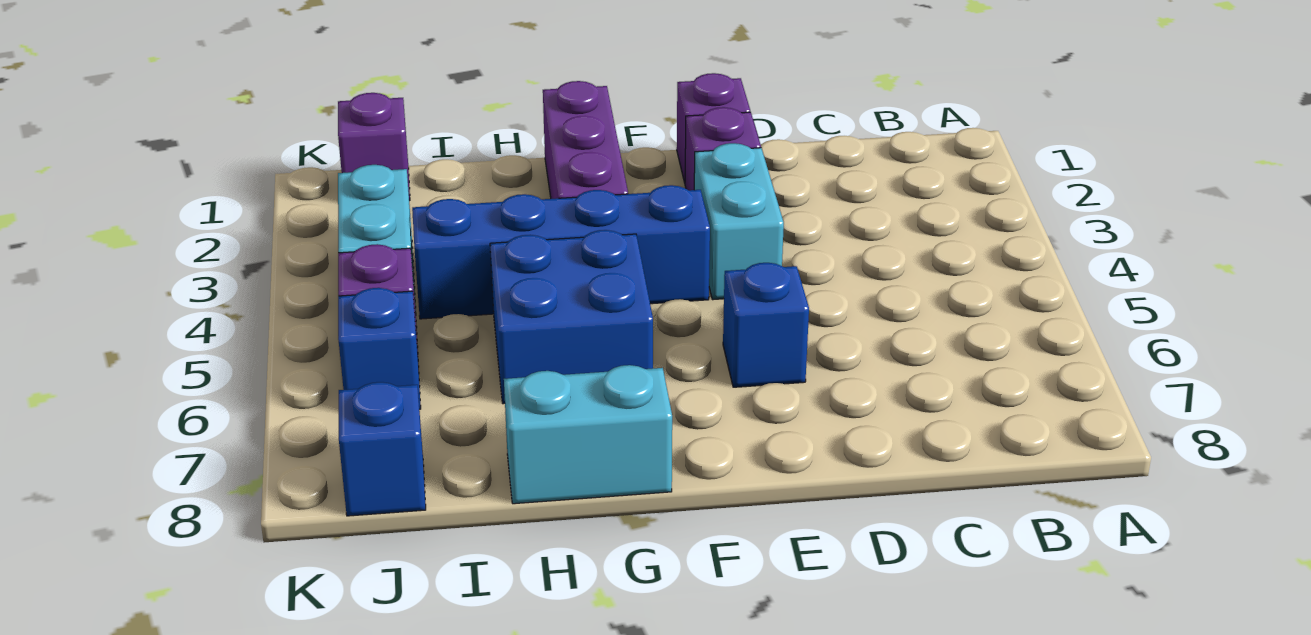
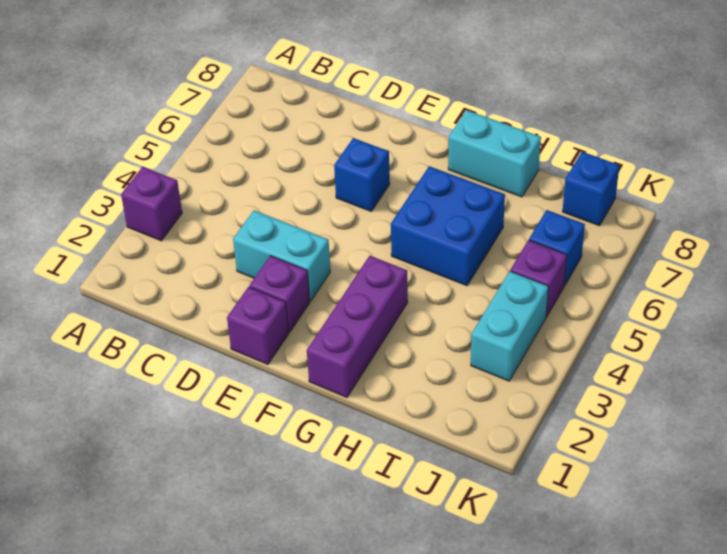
cyan brick E3:E4 level 1 -> cyan brick D3:E3 level 1
blue brick F4:I4 level 1 -> none
purple brick J1 level 1 -> purple brick A3 level 1

